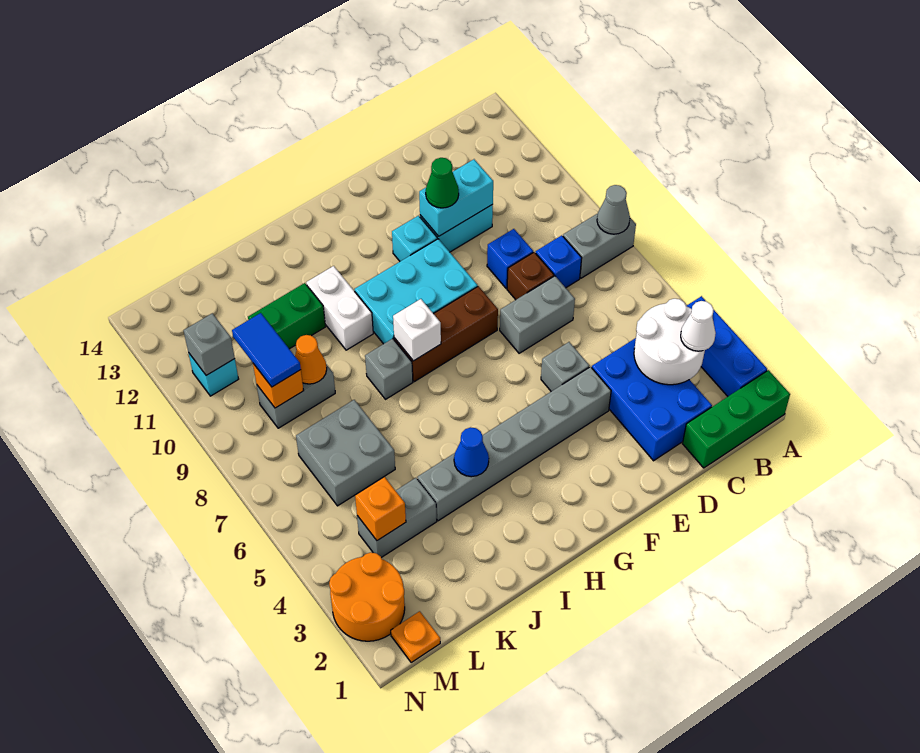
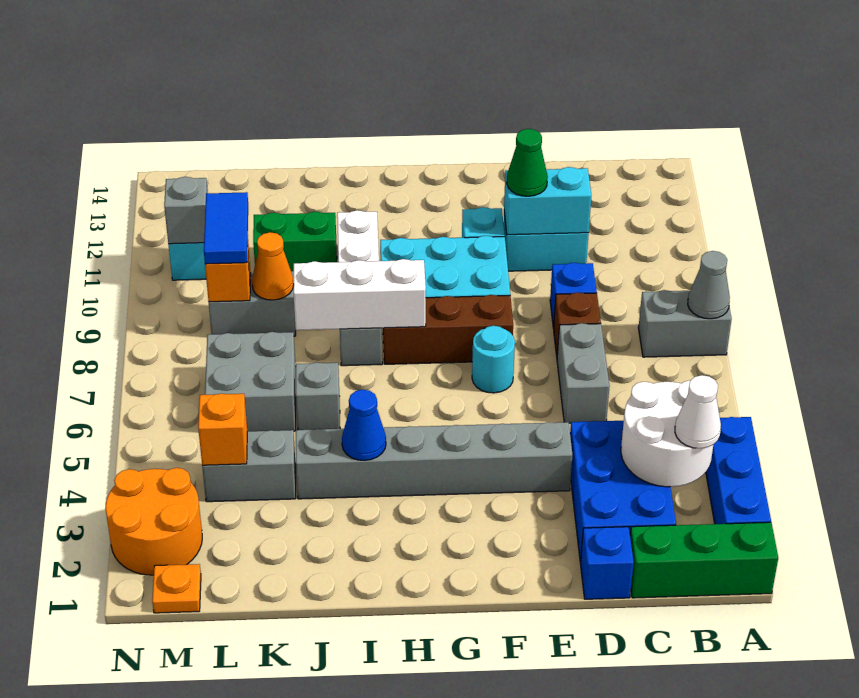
blue brick C8 level 1 -> blue brick D1 level 1
grey brick D7:E7 level 1 -> grey brick D6:D7 level 1
grey brick E5 level 1 -> grey brick J6 level 1
none -> cyan round brick F7 level 1
white brick H8 level 2 -> white brick H8:J8 level 2

